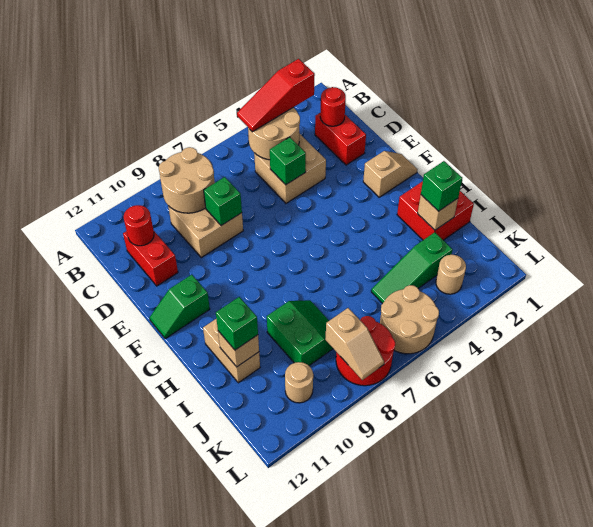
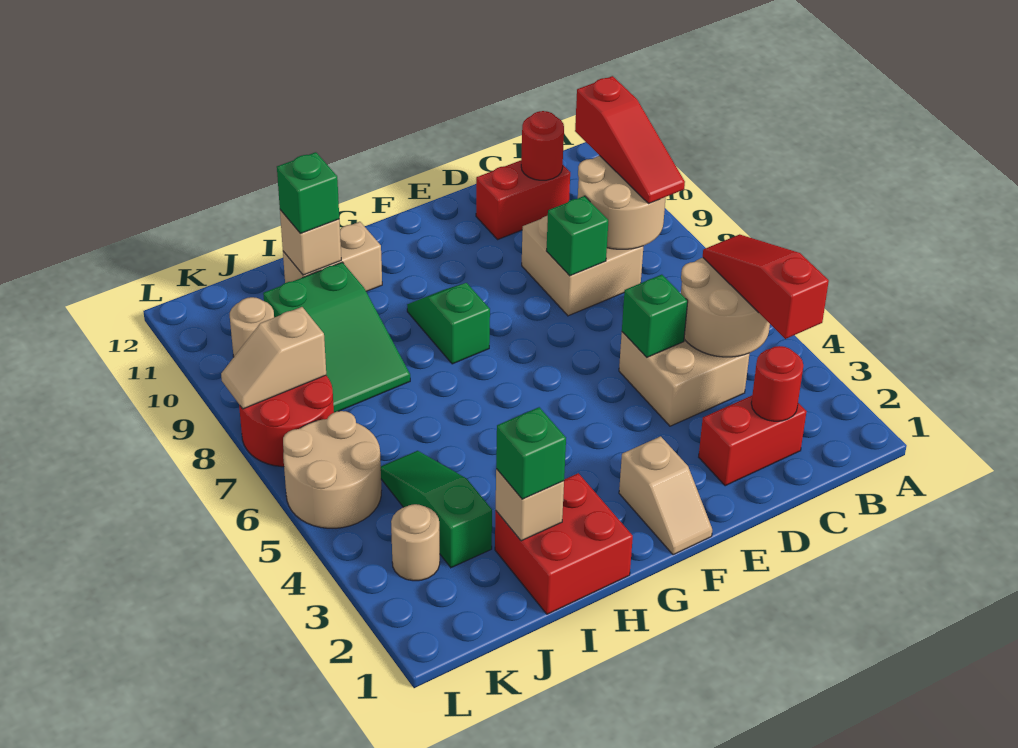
none -> red slope B8:B10 level 3 top 10
green slope F11:F12 level 1 top 11 -> green slope G8:G9 level 1 top 8
green slope I8:J9 level 1 top 9 -> green slope I8:J10 level 1 top 10

